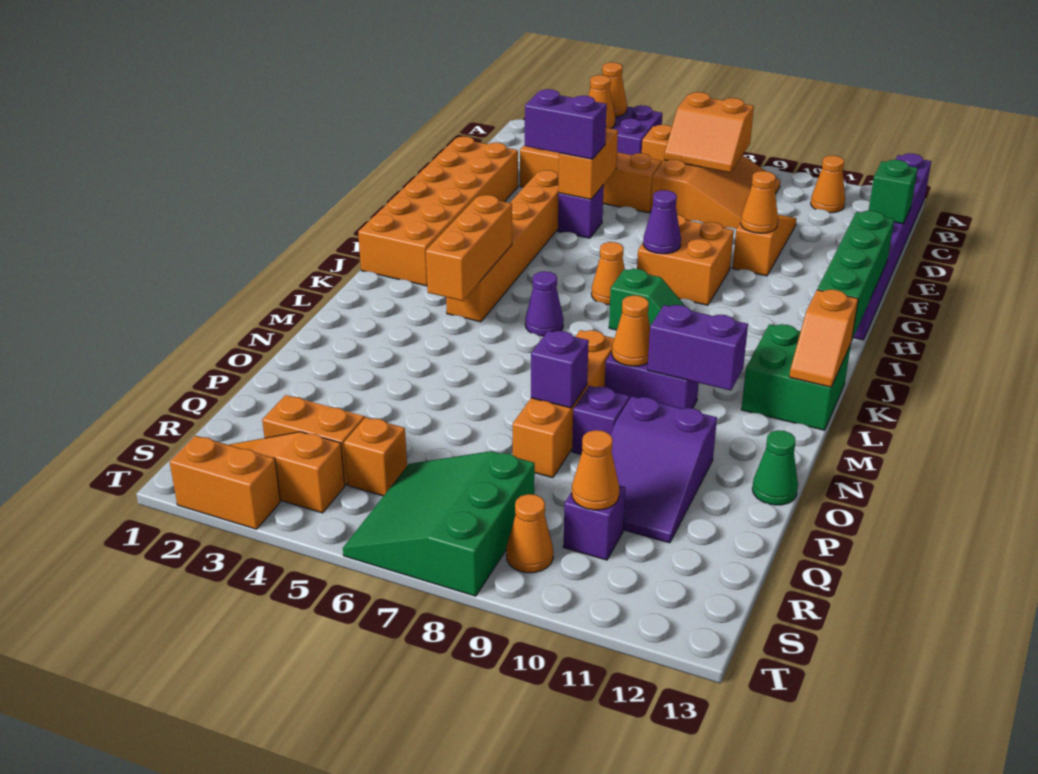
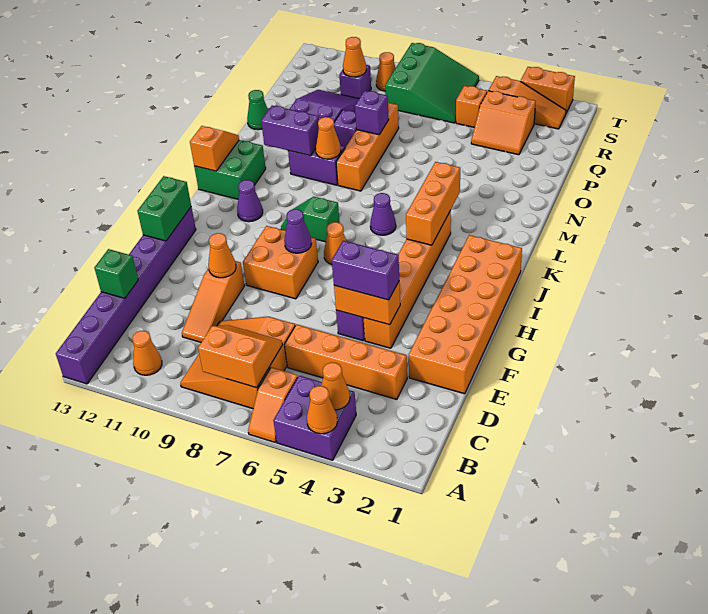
orange brick E5:F5 level 2 -> orange brick F4:F5 level 2
green brick G13:J13 level 2 -> green brick G13:H13 level 2
none -> purple cone J11 level 1

